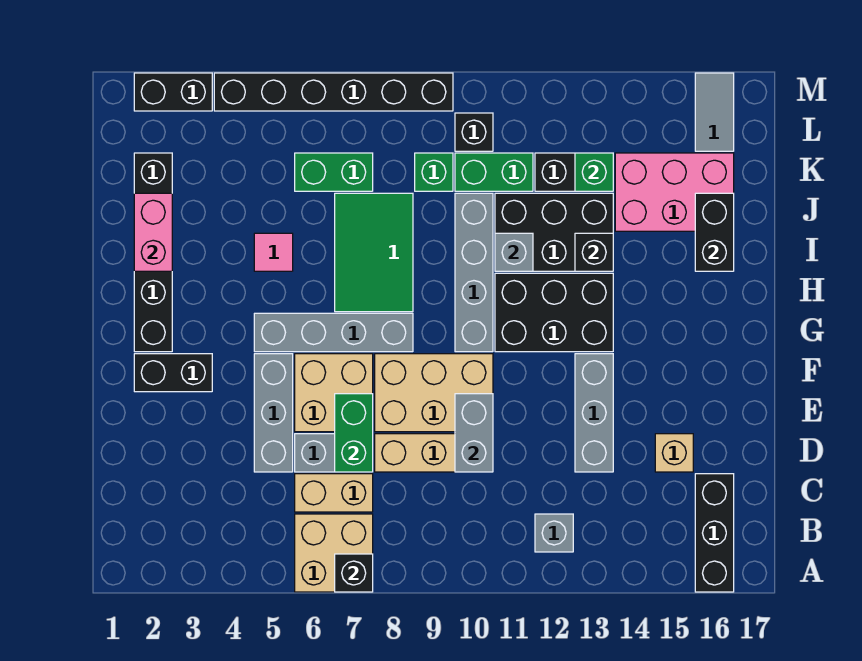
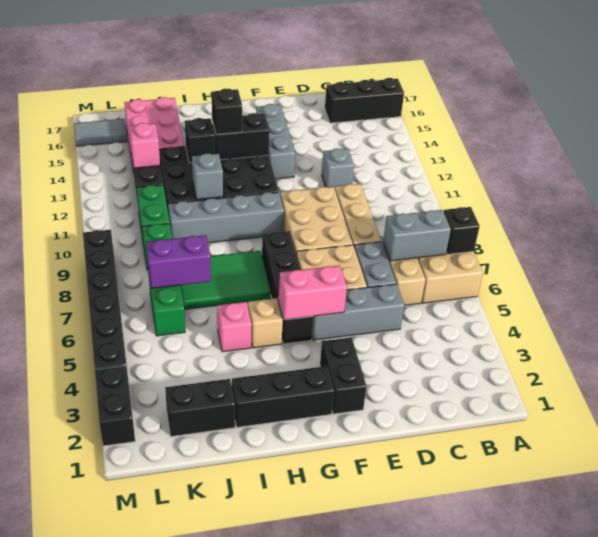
grey brick B12 level 1 -> grey brick D12 level 1
green brick D7:E7 level 2 -> none
grey brick D10:E10 level 2 -> grey brick B7:C7 level 2
grey brick D13:F13 level 1 -> grey brick F13:F15 level 1
tan brick D15 level 1 -> tan brick H5 level 1
grey brick G5:G8 level 1 -> black brick G5:G8 level 1
pink brick I2:J2 level 2 -> pink brick F5:G5 level 2
pink tile I5 level 1 -> pink brick I5 level 1
black brick I16:J16 level 2 -> black brick G13:H13 level 2
none -> purple brick J7:K7 level 2
green brick K13 level 2 -> pink brick K13 level 2
black brick L10 level 1 -> black brick H13 level 3

